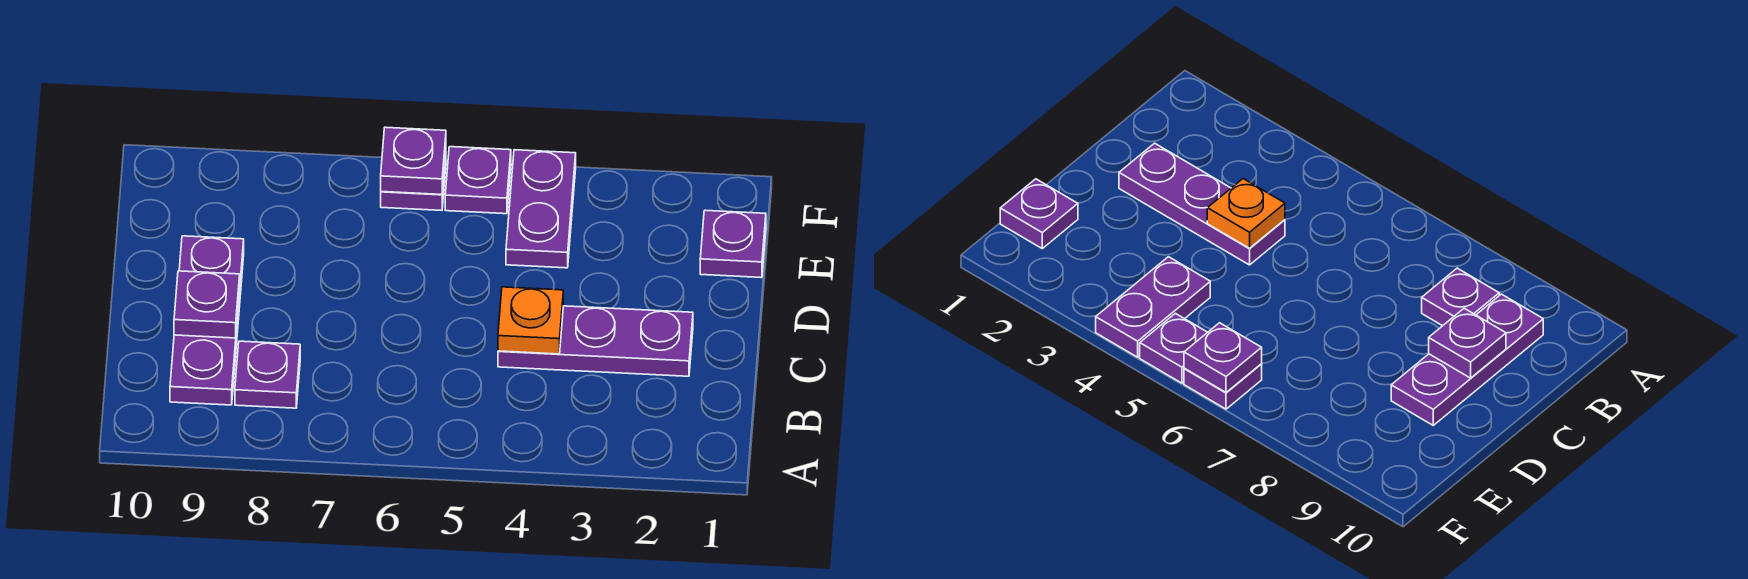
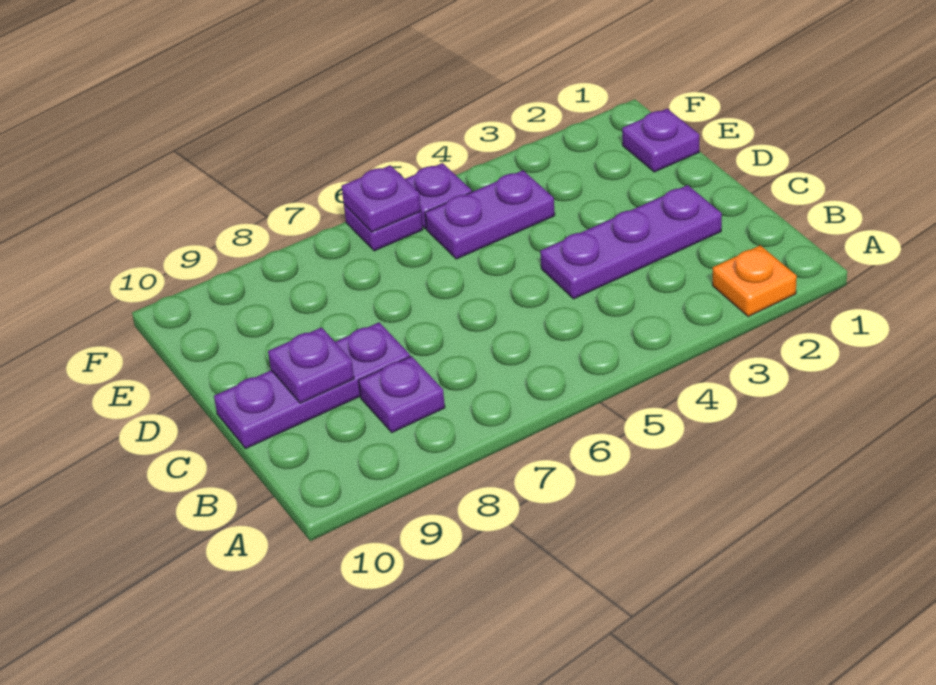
purple plate B9:D9 level 1 -> purple plate C8:C10 level 1
orange plate C4 level 2 -> orange plate A2 level 1
purple plate E4:F4 level 1 -> purple plate E4:E5 level 1

